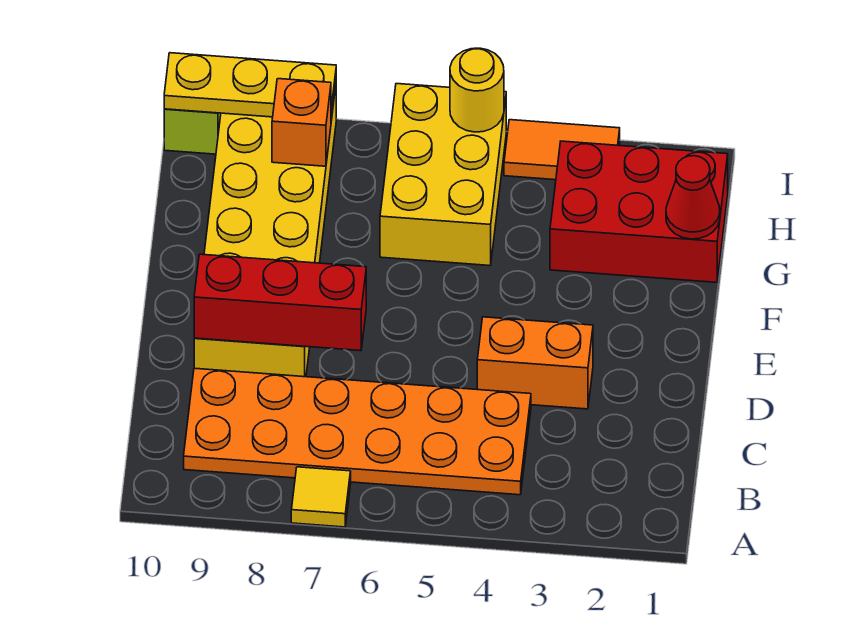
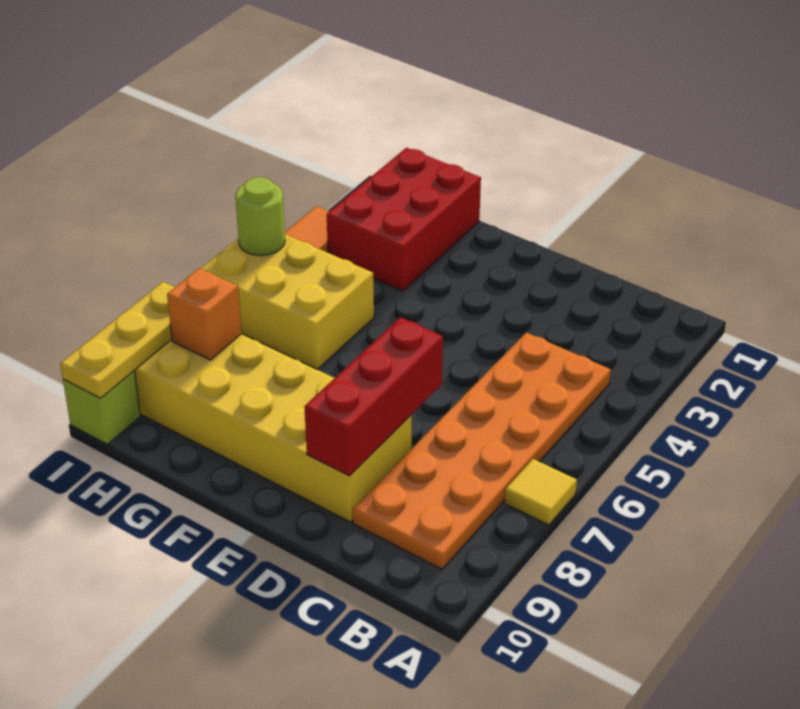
orange brick D3:D4 level 1 -> none
red cone G1 level 2 -> none
yellow round brick I5 level 2 -> lime round brick I5 level 2

